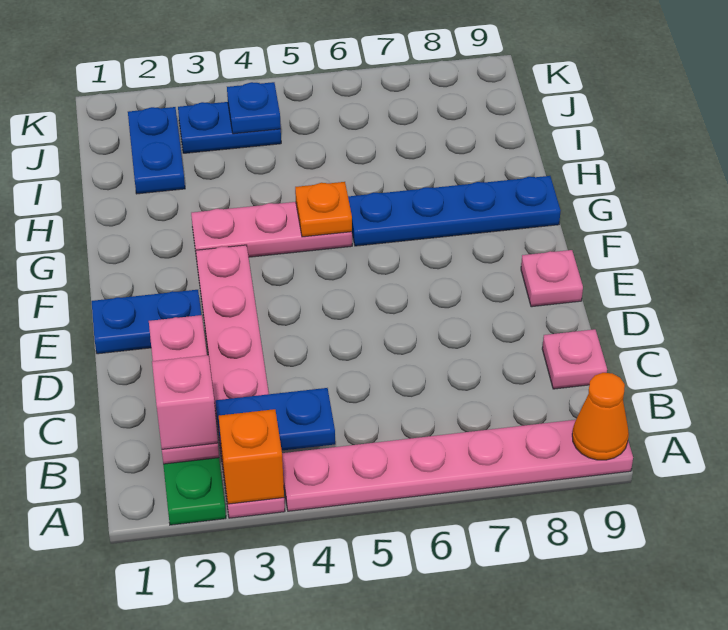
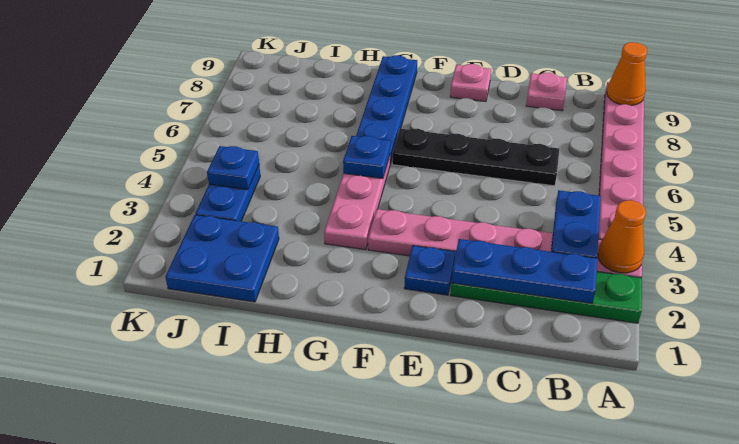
orange brick A3 level 2 -> orange cone A3 level 2
pink plate B2:D2 level 2 -> blue plate B2:D2 level 2
pink brick B2 level 3 -> none
none -> black plate C6:F6 level 1
blue plate E1:E2 level 1 -> blue plate E2 level 1
orange plate G5 level 2 -> blue plate G5 level 2
blue plate I2:J2 level 1 -> blue plate I1:J2 level 1

